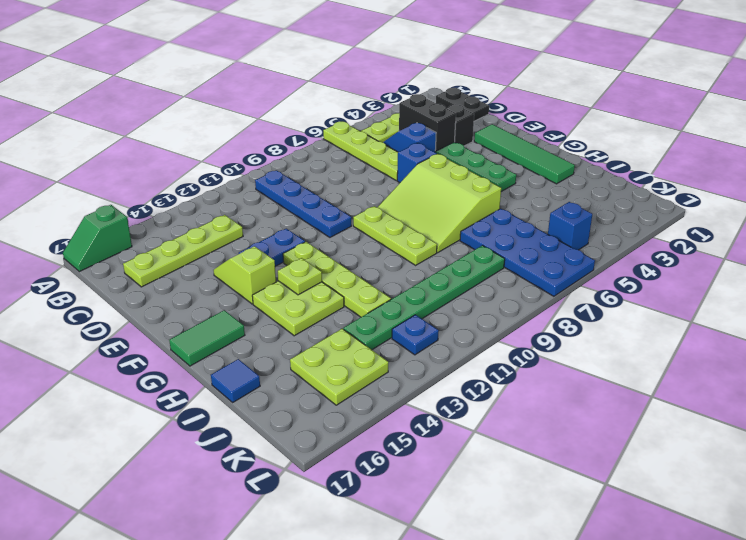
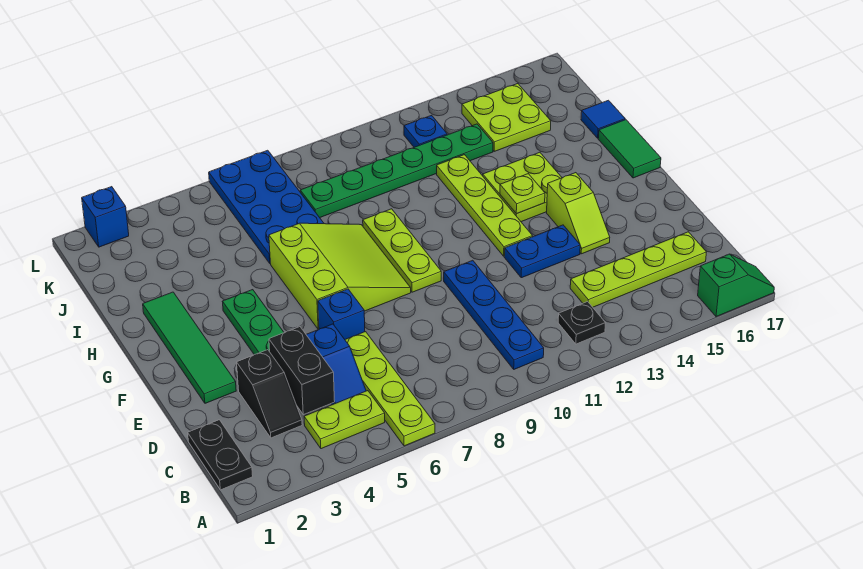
none -> black plate B12 level 1
green tile G16:G17 level 1 -> green tile G17:H17 level 1
blue brick K5 level 1 -> blue brick L2 level 1

